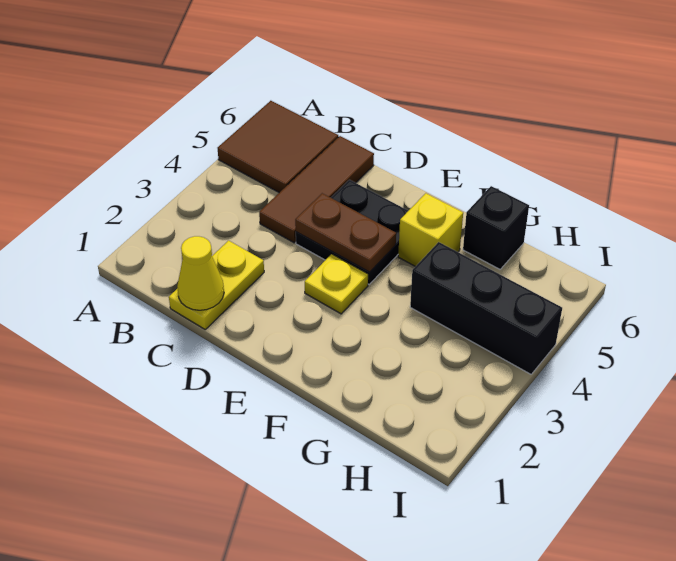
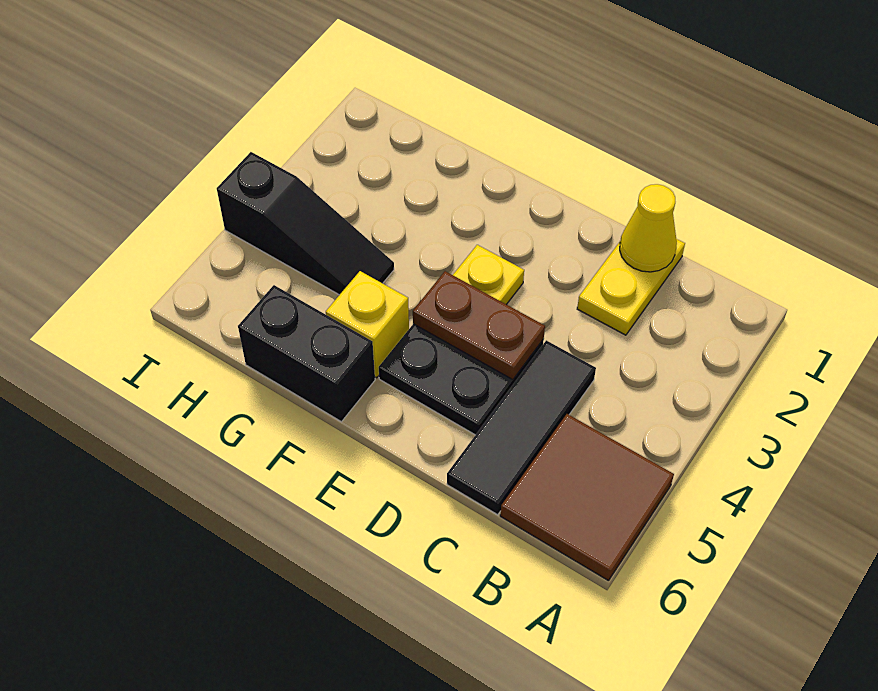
brown tile C4:C6 level 1 -> black tile C4:C6 level 1
black brick G4:I4 level 1 -> black slope G4:I4 level 1 top I
black brick G6 level 1 -> black brick F6:G6 level 1

